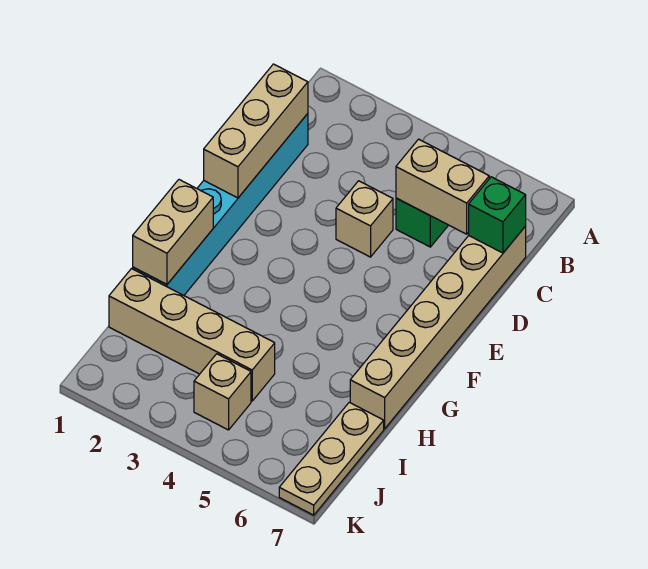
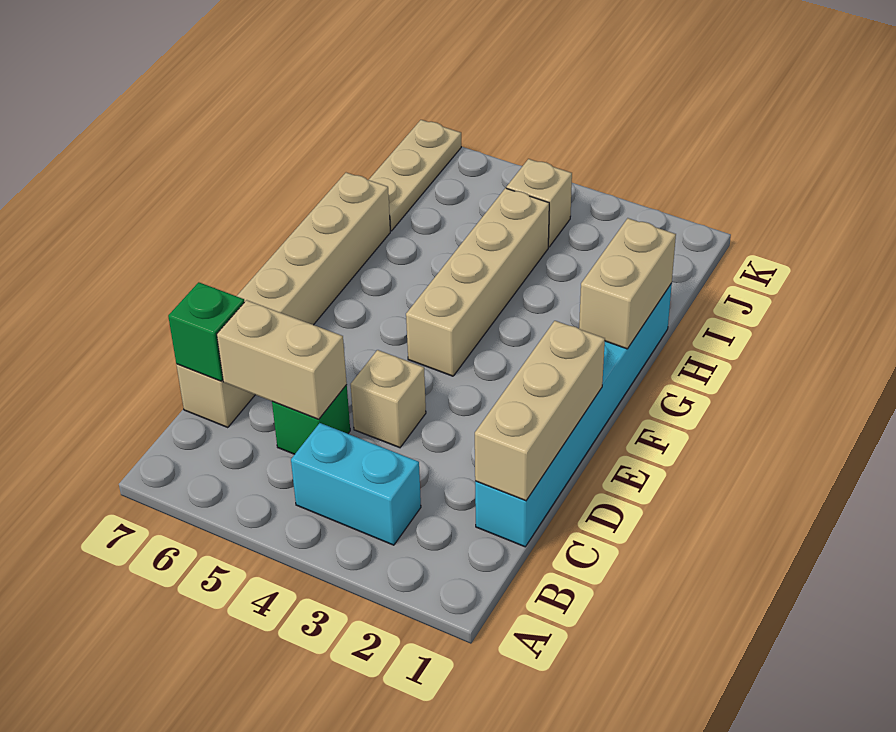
none -> cyan brick B3:B4 level 1
tan brick I1:I4 level 1 -> tan brick F4:I4 level 1

